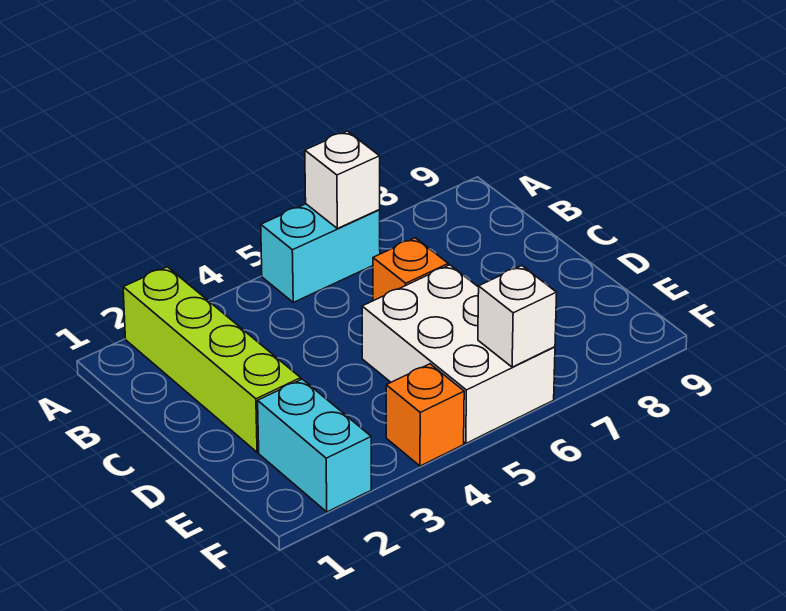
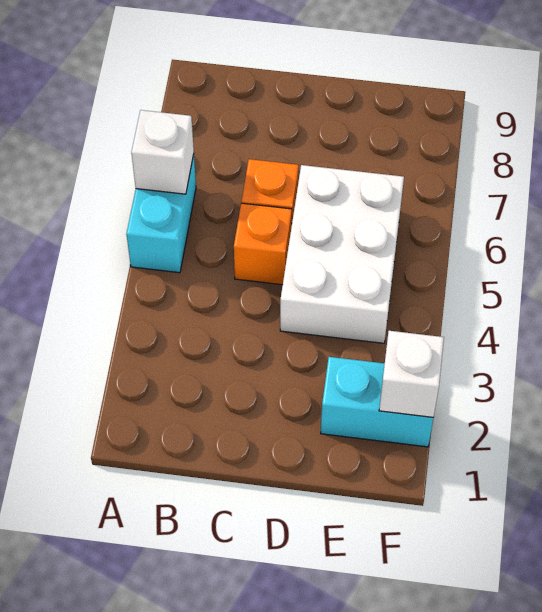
lime brick A2:D2 level 1 -> none
white brick D5:F6 level 1 -> white brick D4:E6 level 1
orange brick F4 level 1 -> orange brick C5 level 1
white brick F6 level 2 -> white brick F2 level 2

